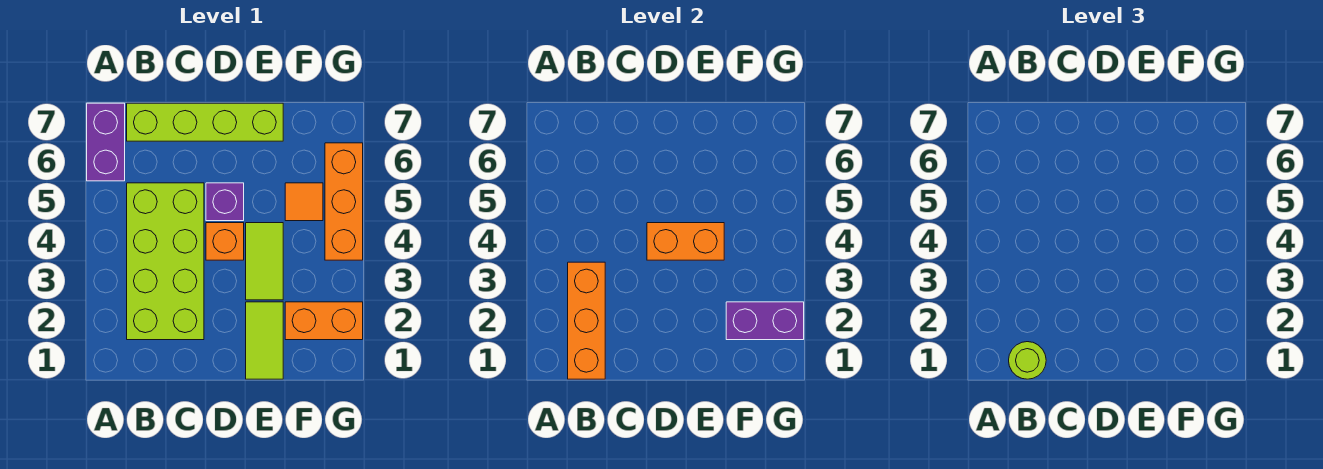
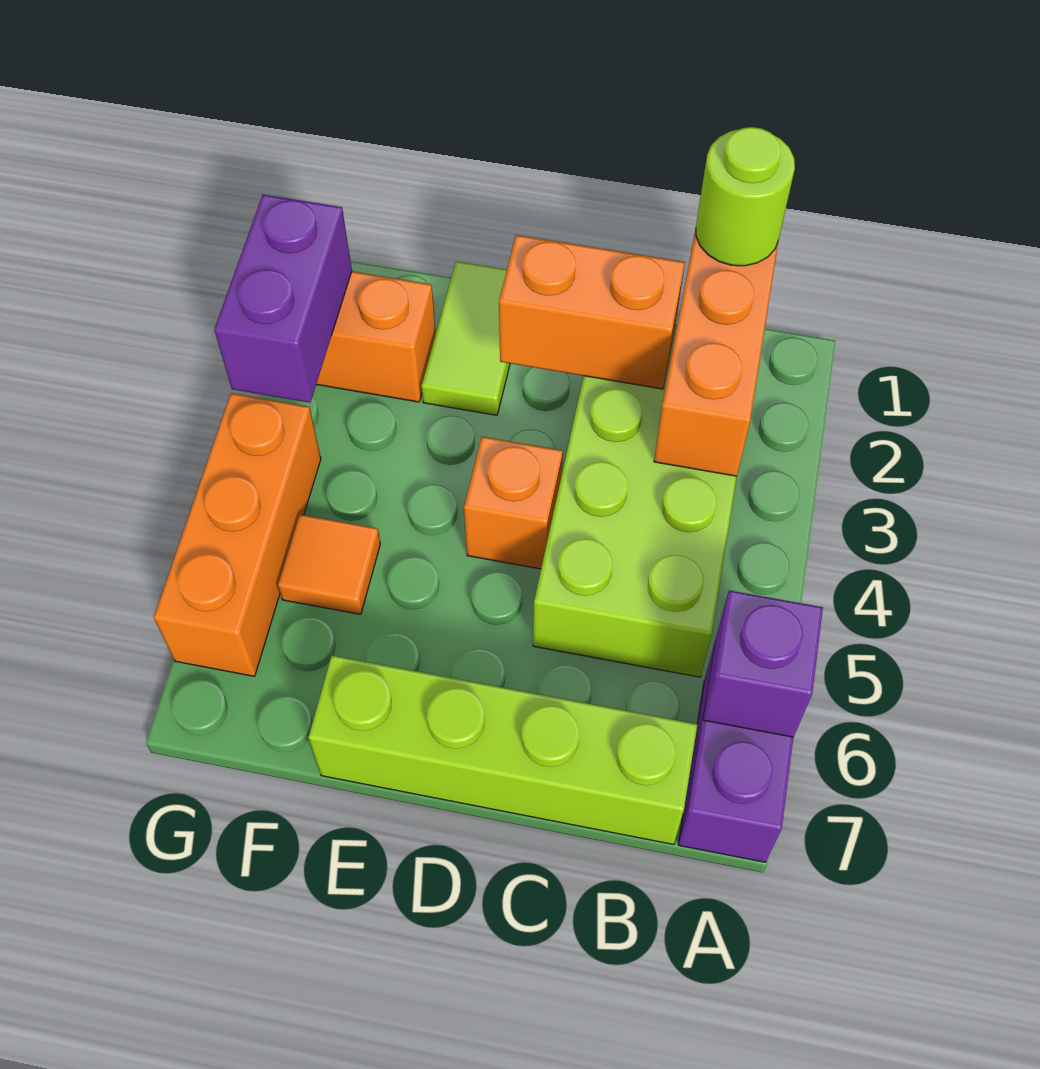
orange brick D4:E4 level 2 -> orange brick C2:D2 level 2
purple brick D5 level 1 -> purple brick A6 level 2
lime tile E3:E4 level 1 -> none
purple brick F2:G2 level 2 -> purple brick G2:G3 level 2

